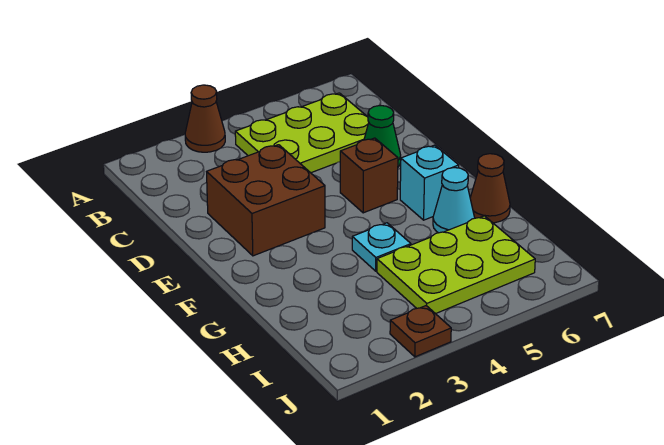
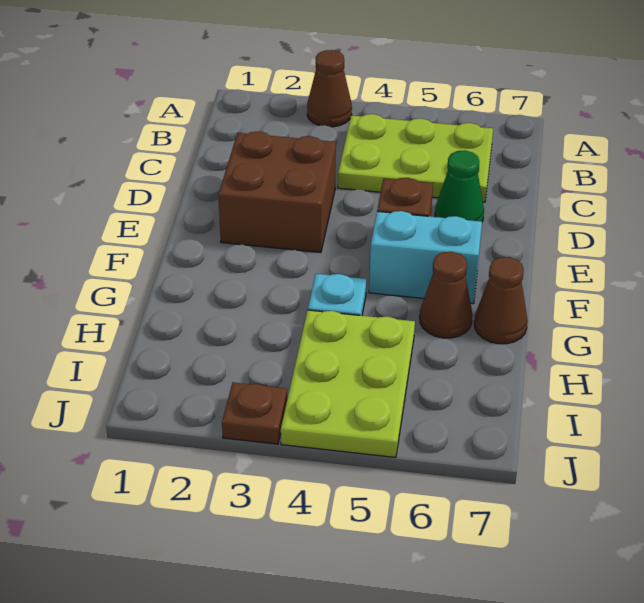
cyan brick F6 level 1 -> cyan brick F5:F6 level 1
cyan cone G6 level 1 -> brown cone G6 level 1
lime plate H4:I6 level 1 -> lime plate H4:J5 level 1

